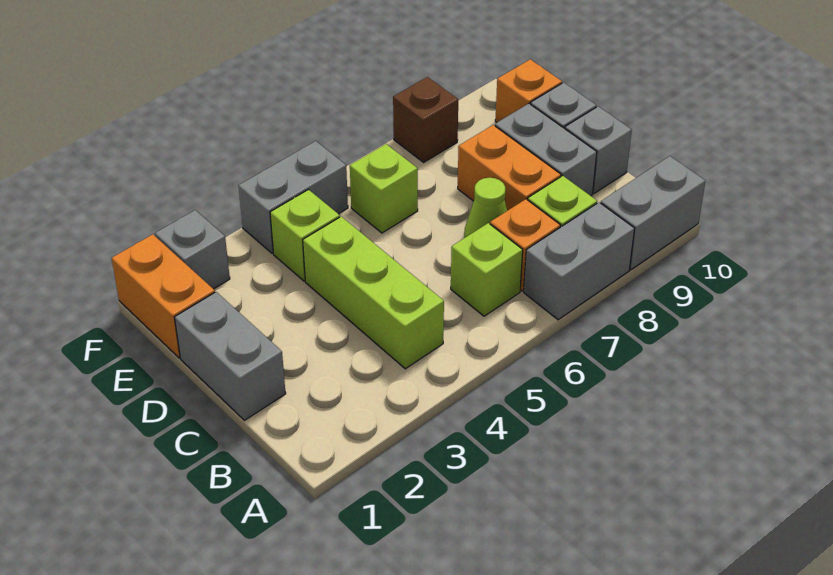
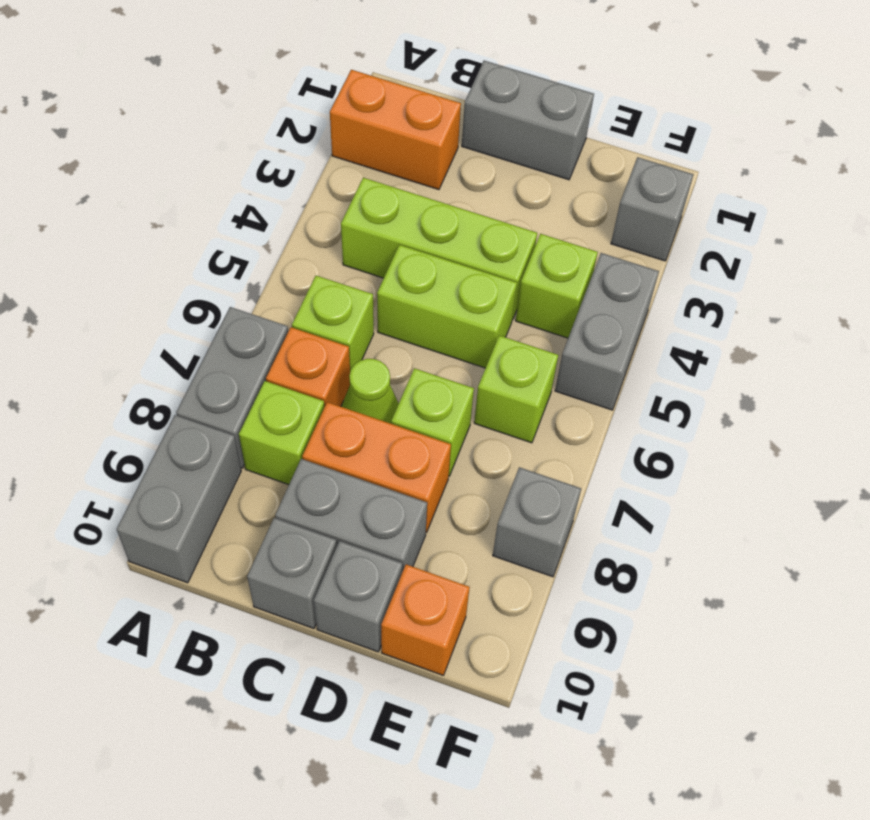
none -> lime brick C5:D5 level 1
none -> lime brick D7 level 1
orange brick E1:F1 level 1 -> orange brick A2:B2 level 1
brown brick F8 level 1 -> grey brick F8 level 1

